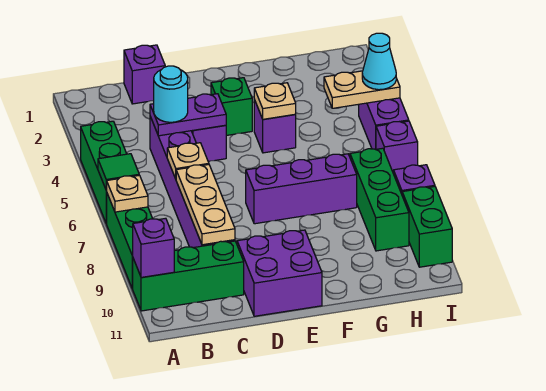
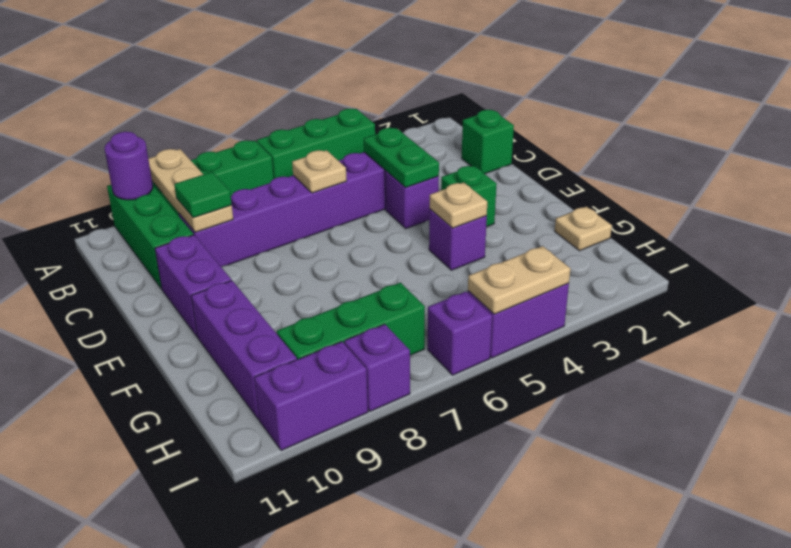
green tile A6 level 2 -> green tile C9 level 3
tan plate A7 level 2 -> tan plate G1 level 1
purple brick A10 level 2 -> purple round brick A10 level 2
purple brick C1 level 1 -> green brick C1 level 1
purple plate C4:D4 level 2 -> green plate C4:D4 level 2
cyan round brick C4 level 3 -> none
tan plate C7:C9 level 2 -> tan plate A9:C9 level 2
purple brick D10:E11 level 1 -> purple brick D10:E10 level 1
purple brick E7:G7 level 1 -> purple brick F10:H10 level 1
tan plate H4:I4 level 2 -> tan plate I4:I5 level 2
cyan cone I4 level 3 -> none
green brick I9:I10 level 1 -> purple brick I9:I10 level 1

